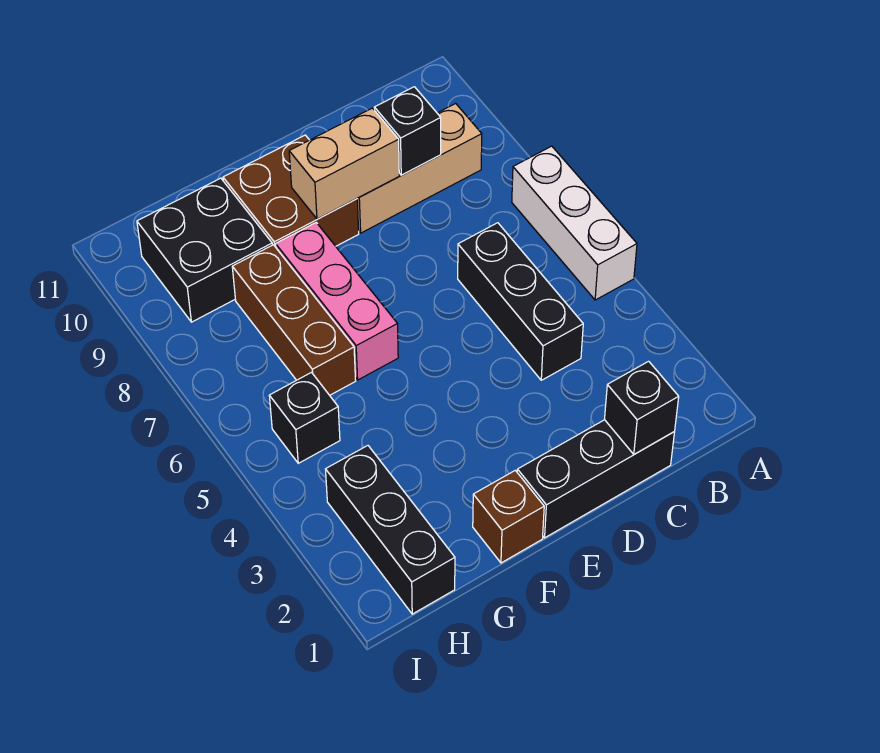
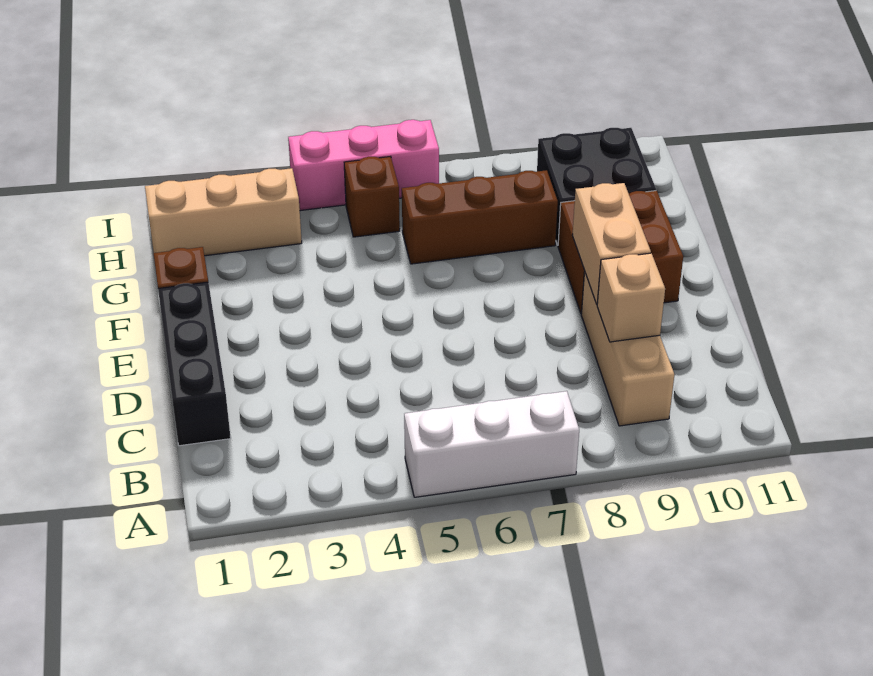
black brick C1 level 2 -> none
black brick C4:C6 level 1 -> none
black brick C9 level 2 -> tan brick C9 level 2
pink brick F6:F8 level 1 -> pink brick I4:I6 level 1
black brick H1:H3 level 1 -> tan brick H1:H3 level 1
black brick H5 level 1 -> brown brick H5 level 1

